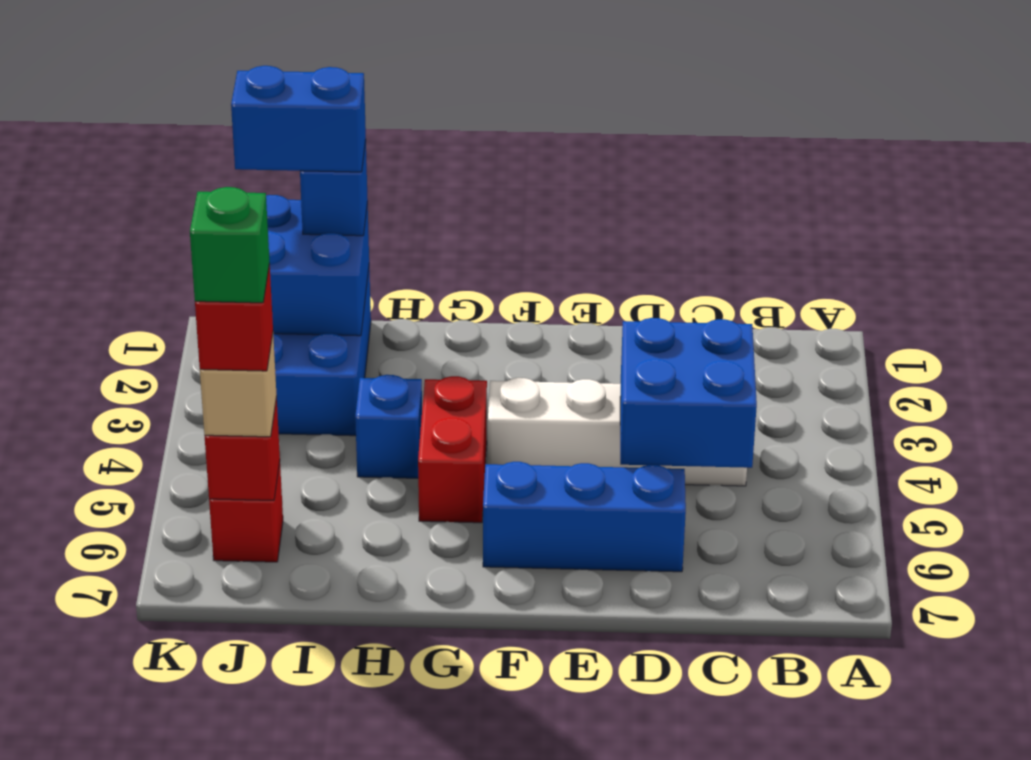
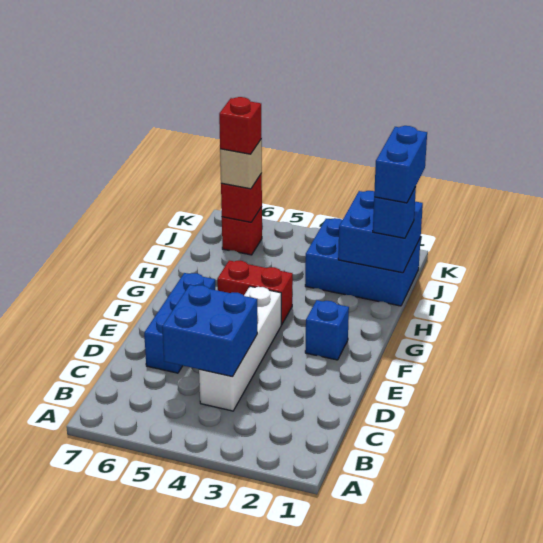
blue brick H4 level 1 -> blue brick F2 level 1
green brick J6 level 5 -> none

